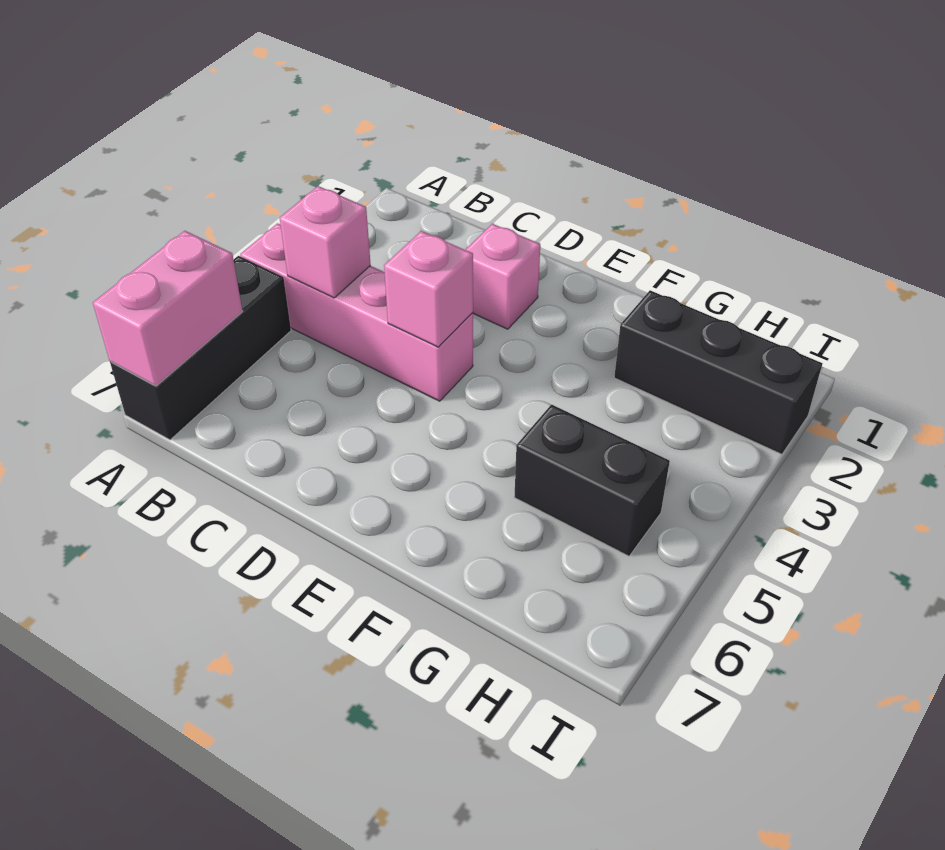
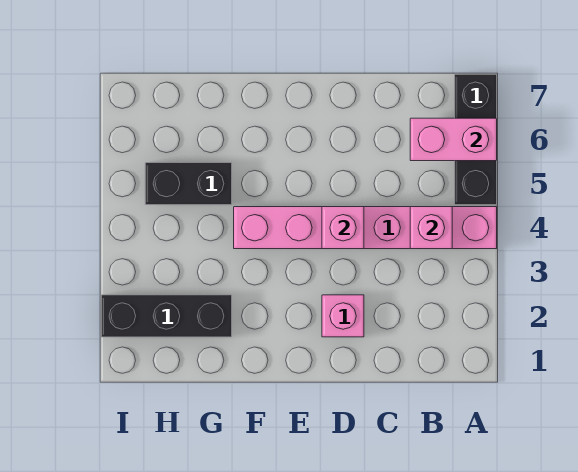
pink brick A4:D4 level 1 -> pink brick A4:F4 level 1
pink brick A6:A7 level 2 -> pink brick A6:B6 level 2

